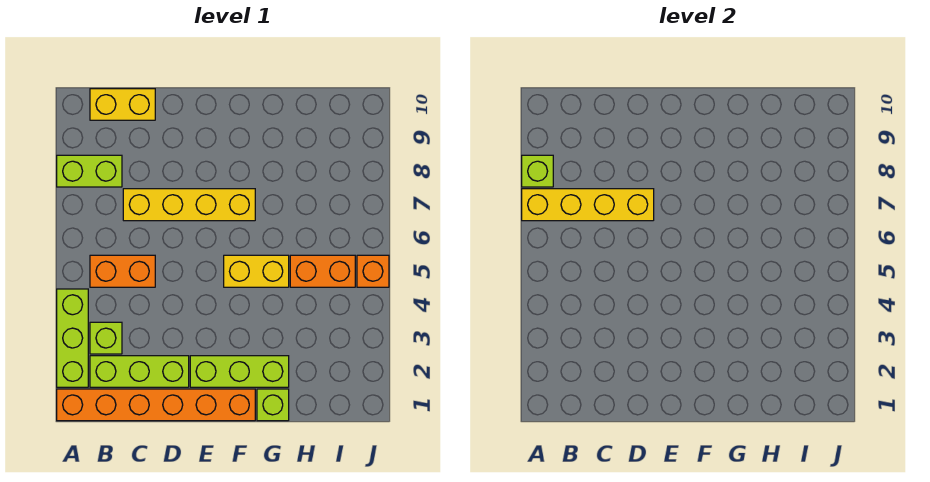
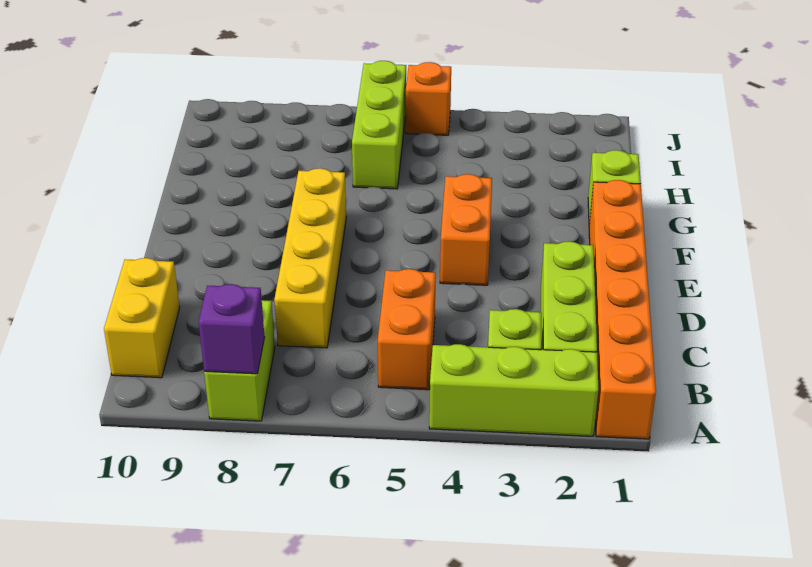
yellow brick A7:D7 level 2 -> none
lime brick A8 level 2 -> purple brick A8 level 2
lime brick E2:G2 level 1 -> lime brick H6:J6 level 1
yellow brick F5:G5 level 1 -> none
orange brick H5:I5 level 1 -> orange brick E4:F4 level 1

